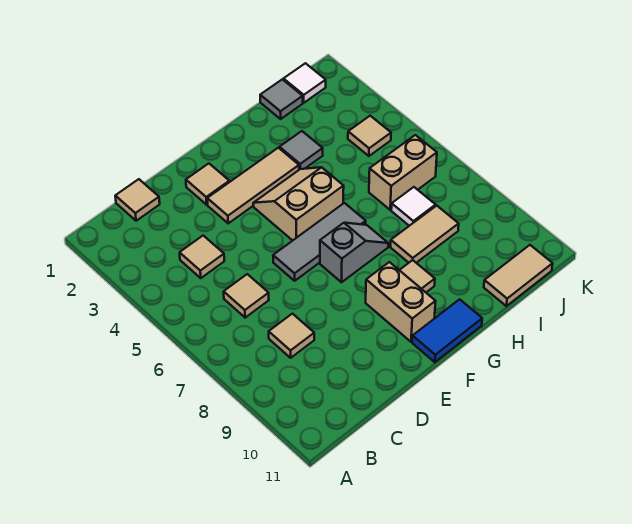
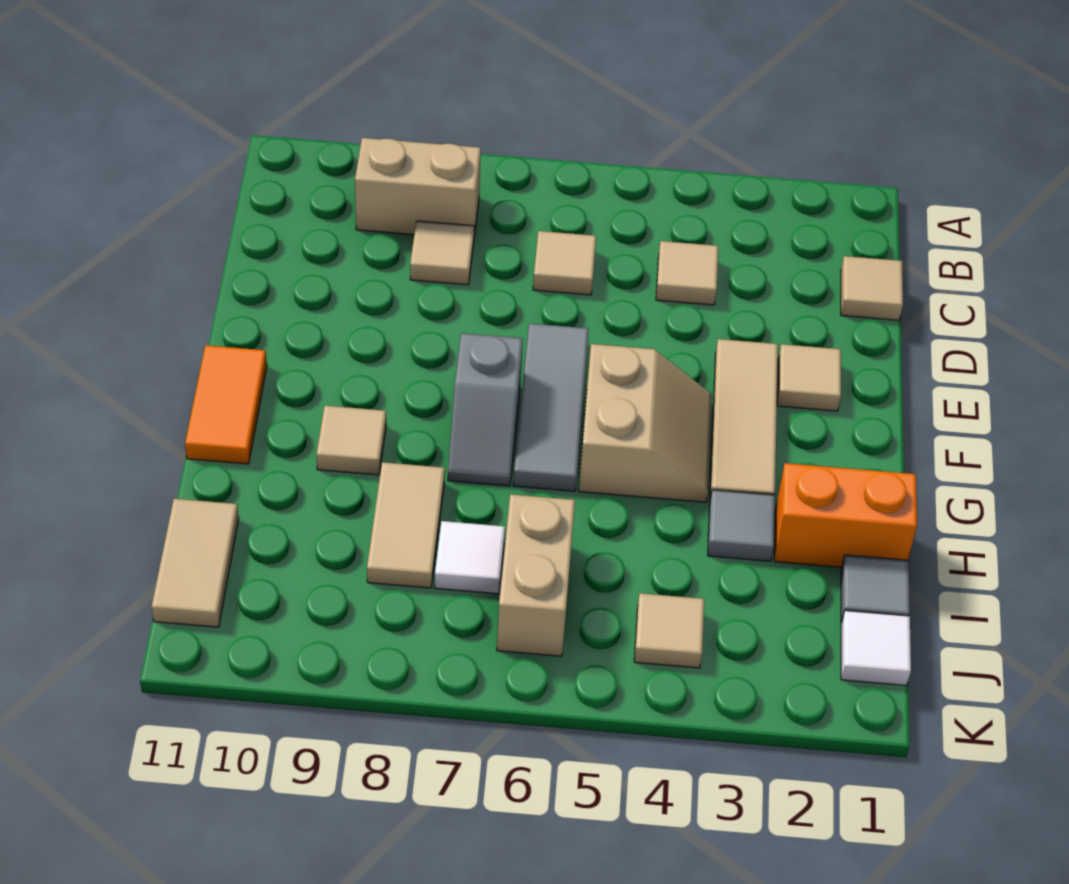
tan brick F9:F10 level 1 -> tan brick B8:B9 level 1
blue tile F11:G11 level 1 -> orange tile F11:G11 level 1
none -> orange brick H1:H2 level 1

